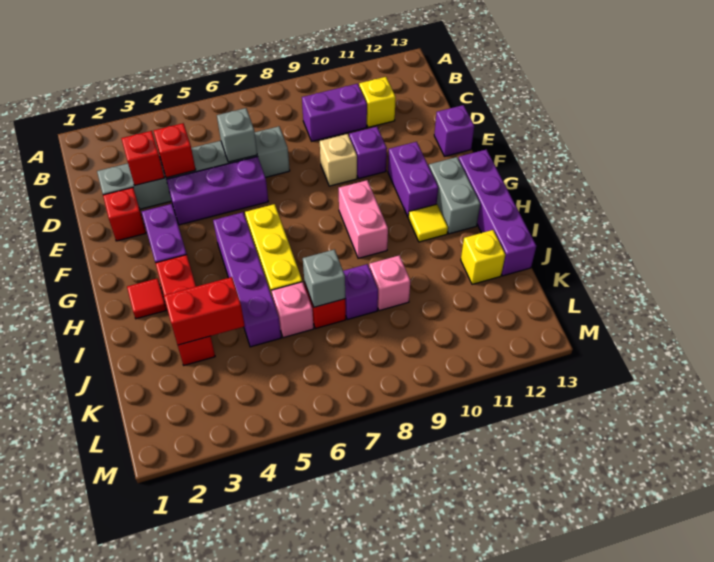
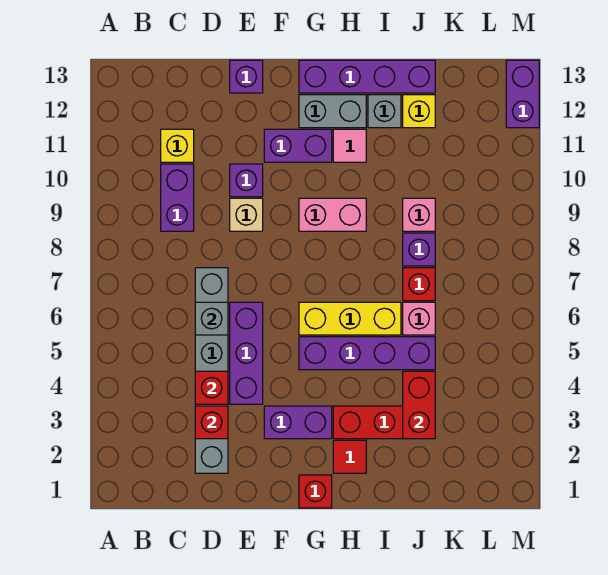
red brick E2 level 1 -> red brick G1 level 1
yellow tile H11 level 1 -> pink tile H11 level 1
grey brick J7 level 2 -> grey brick I12 level 1
none -> purple brick M12:M13 level 1

